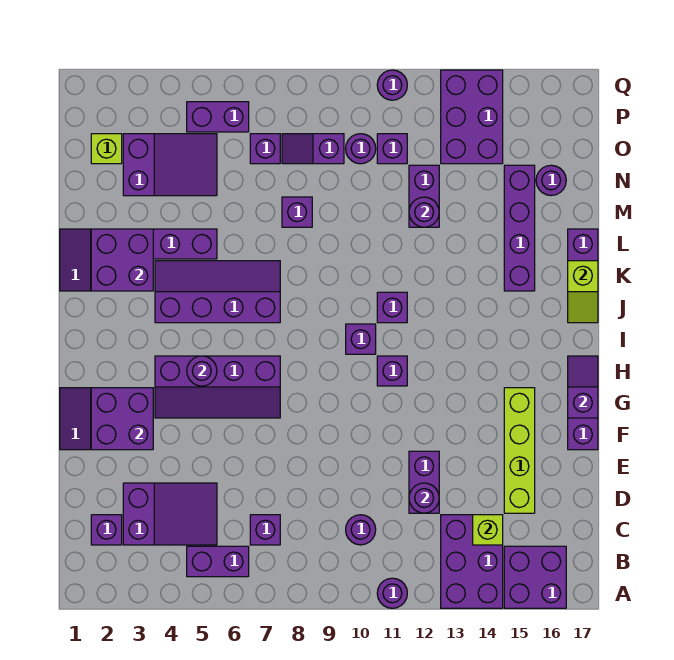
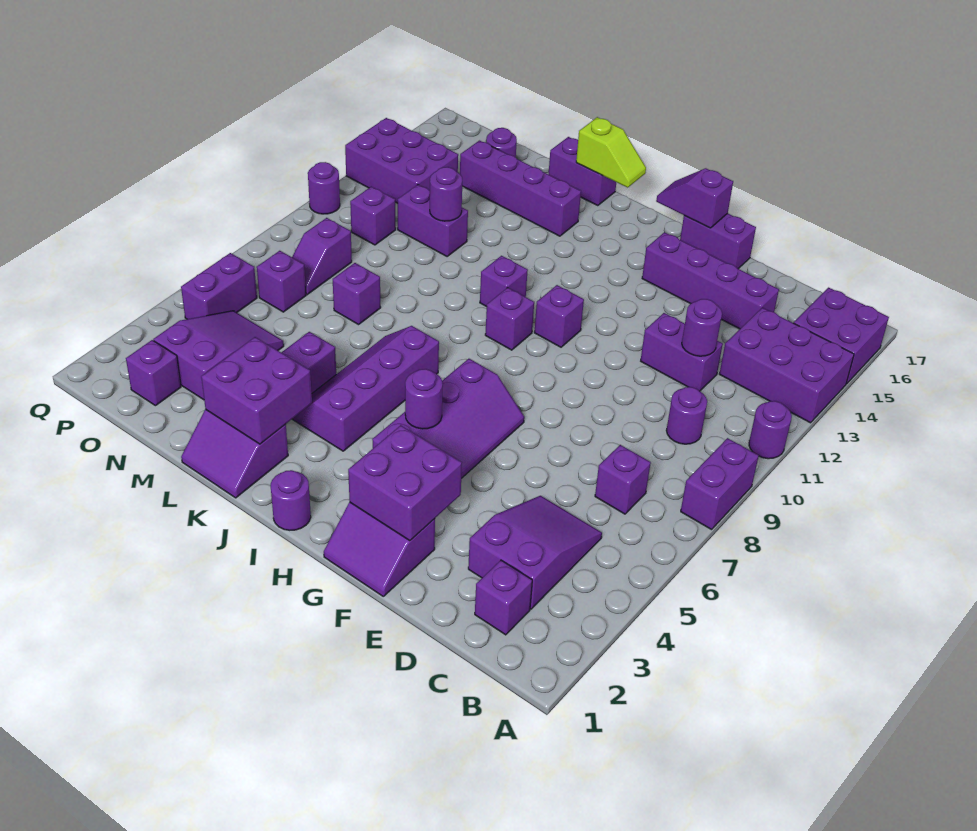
purple brick B5:B6 level 1 -> purple brick A8:A9 level 1
lime brick C14 level 2 -> none
lime brick D15:G15 level 1 -> purple brick D15:G15 level 1
lime brick O2 level 1 -> purple brick O2 level 1
purple round brick O10 level 1 -> purple round brick I1 level 1

